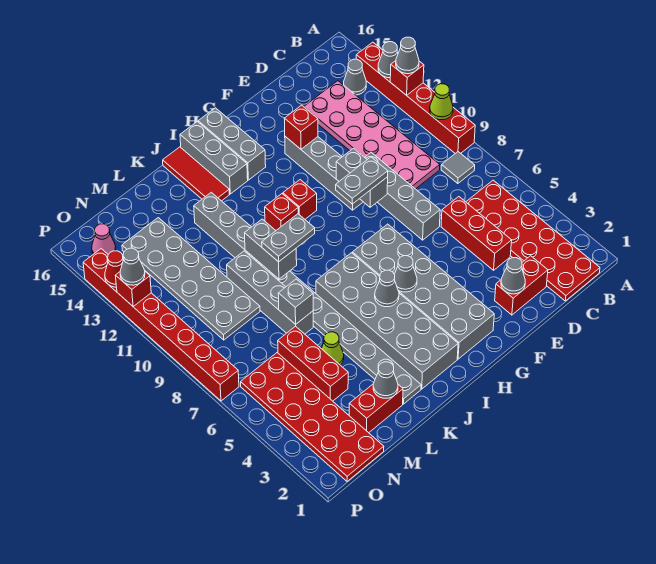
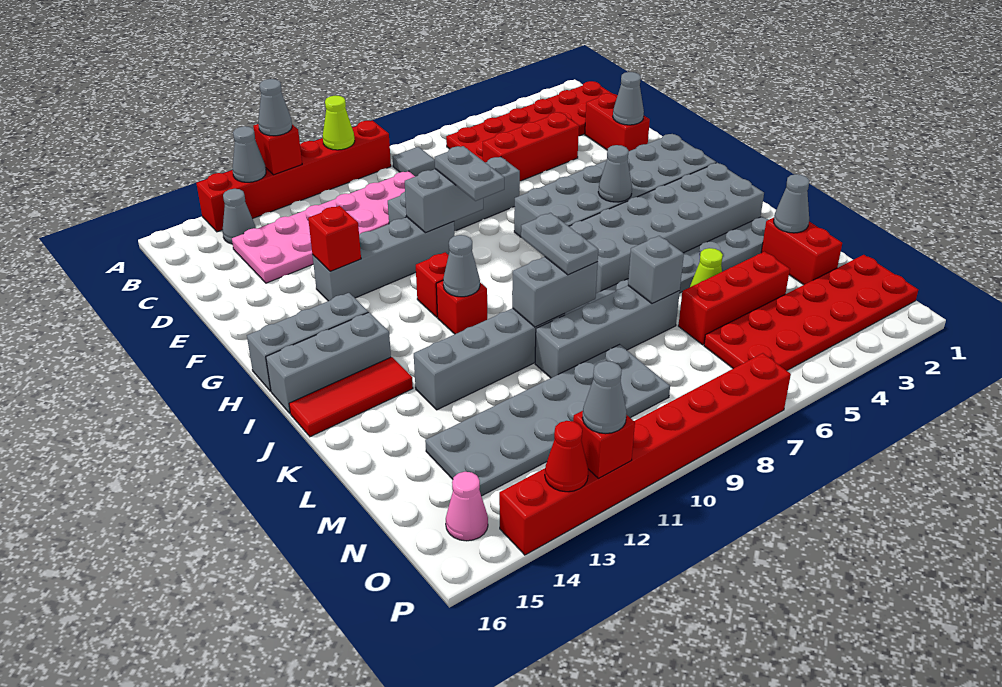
grey cone I5 level 2 -> grey cone I11 level 2

